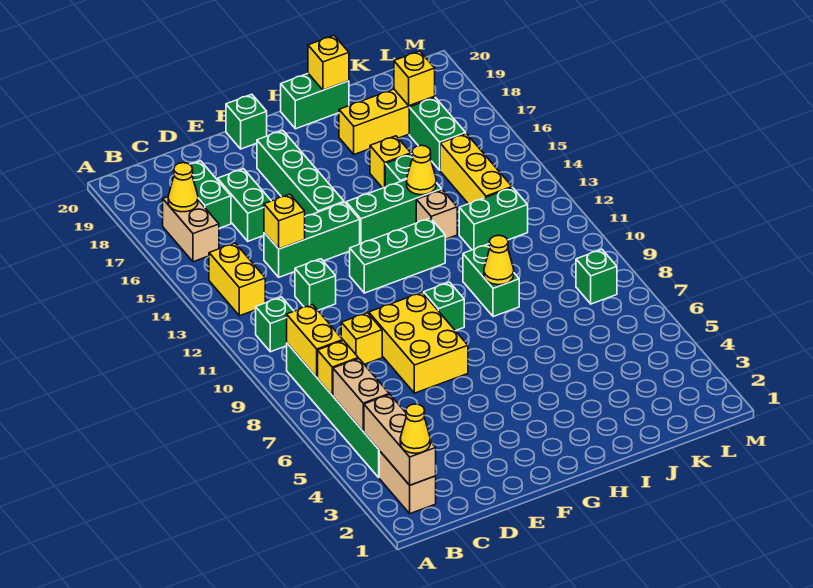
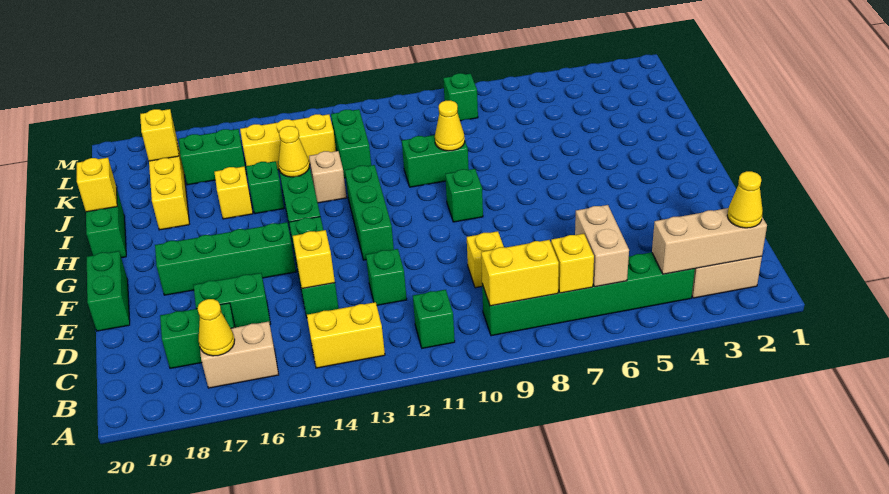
tan brick B5:B6 level 2 -> tan brick B6:C6 level 2
yellow brick E7:F9 level 1 -> none
green brick F20 level 1 -> green brick E20:F20 level 1

